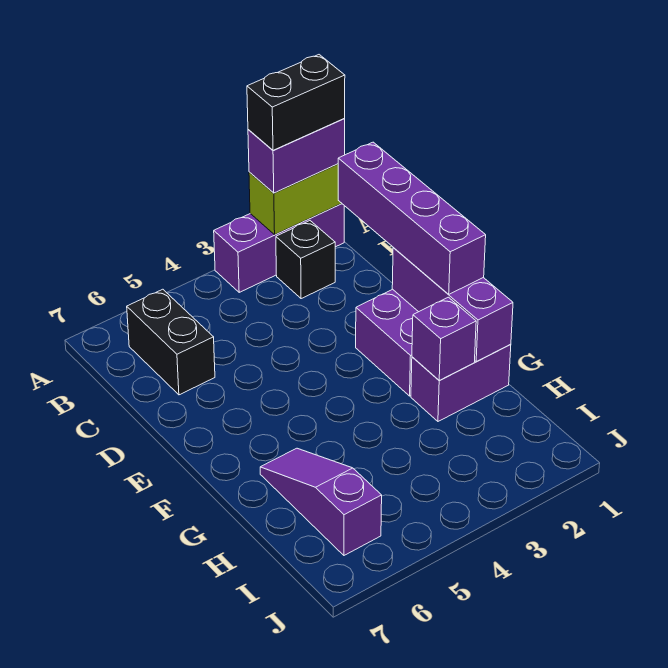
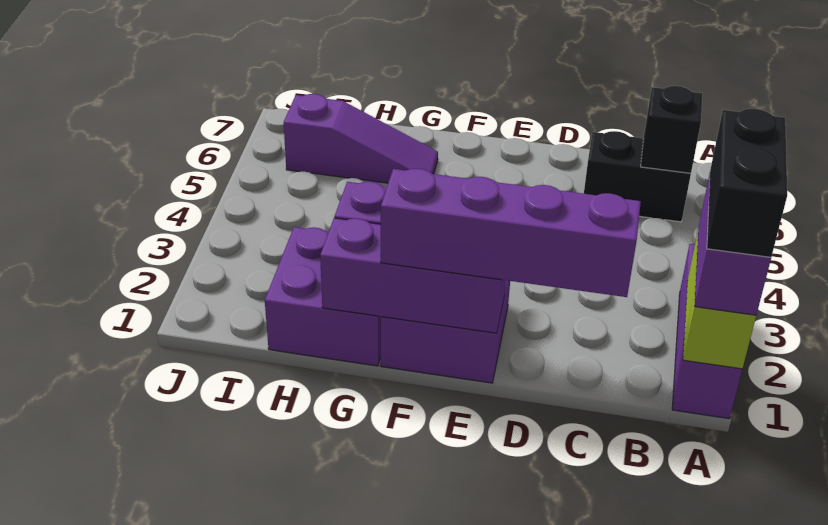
black brick B2 level 1 -> black brick B6 level 2
purple brick G1:G2 level 1 -> purple brick G1:H2 level 1

